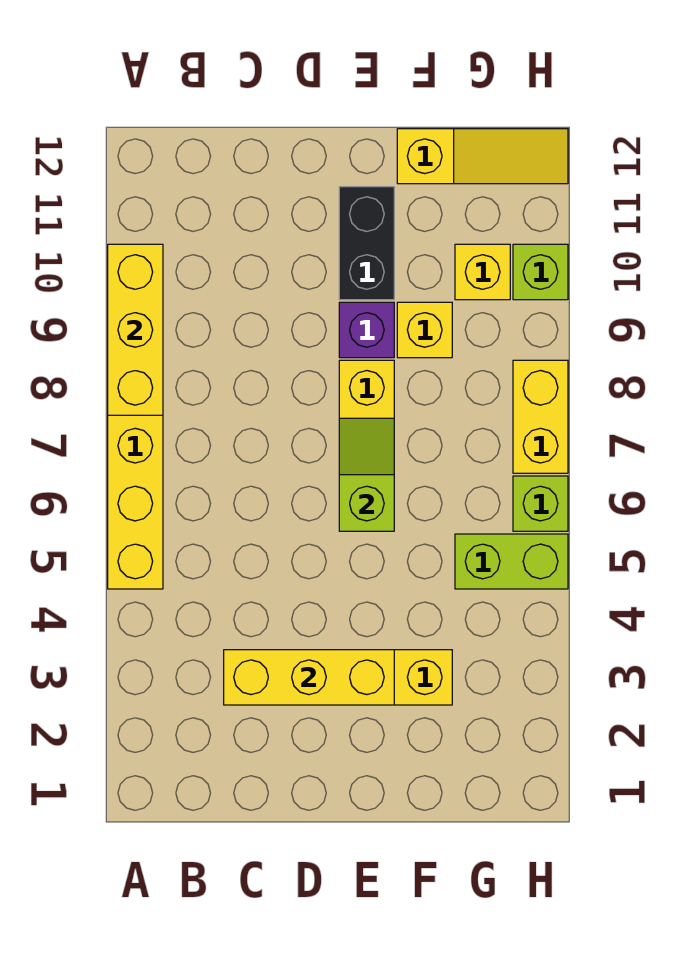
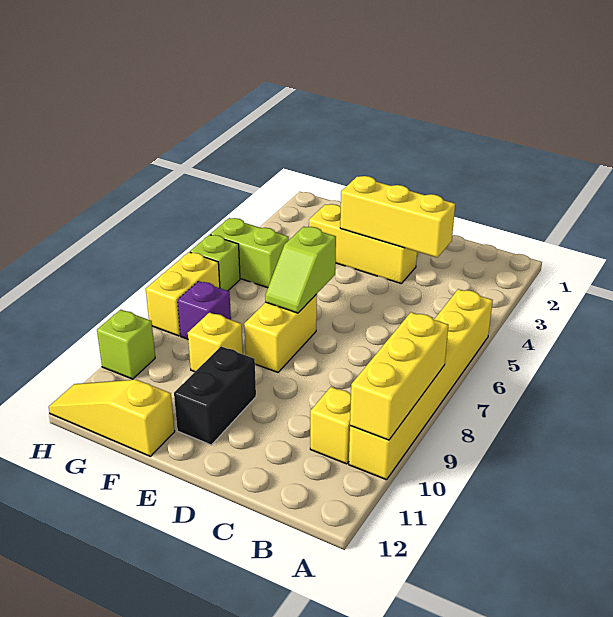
purple brick E9 level 1 -> purple brick G8 level 1
yellow brick G10 level 1 -> yellow brick B10 level 1

